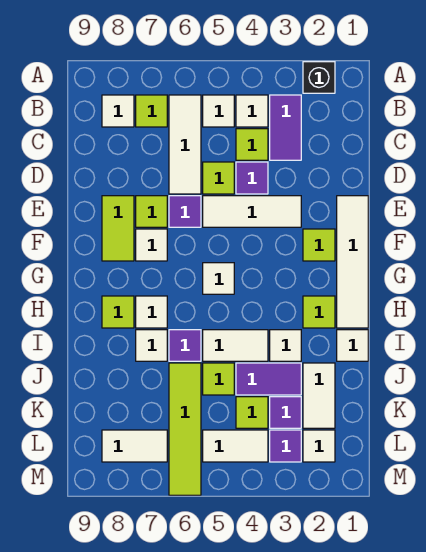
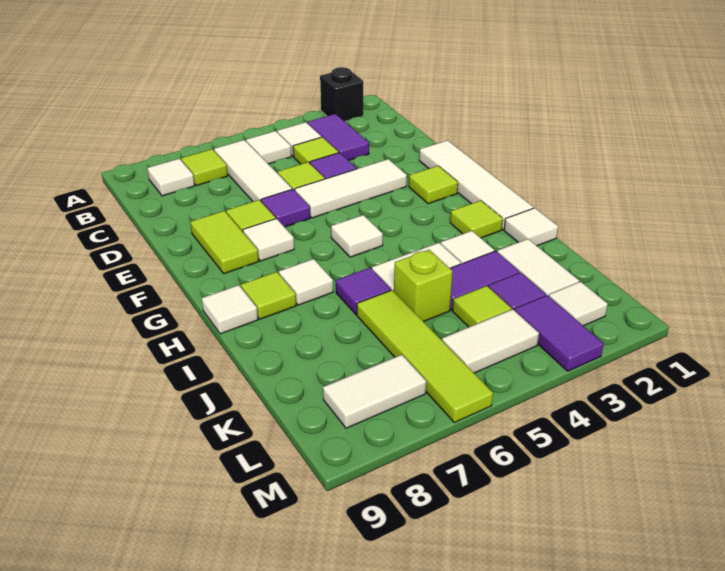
white tile I7 level 1 -> white tile H9 level 1
lime tile J5 level 1 -> lime brick J5 level 1
purple tile L3 level 1 -> purple tile L3:M3 level 1

